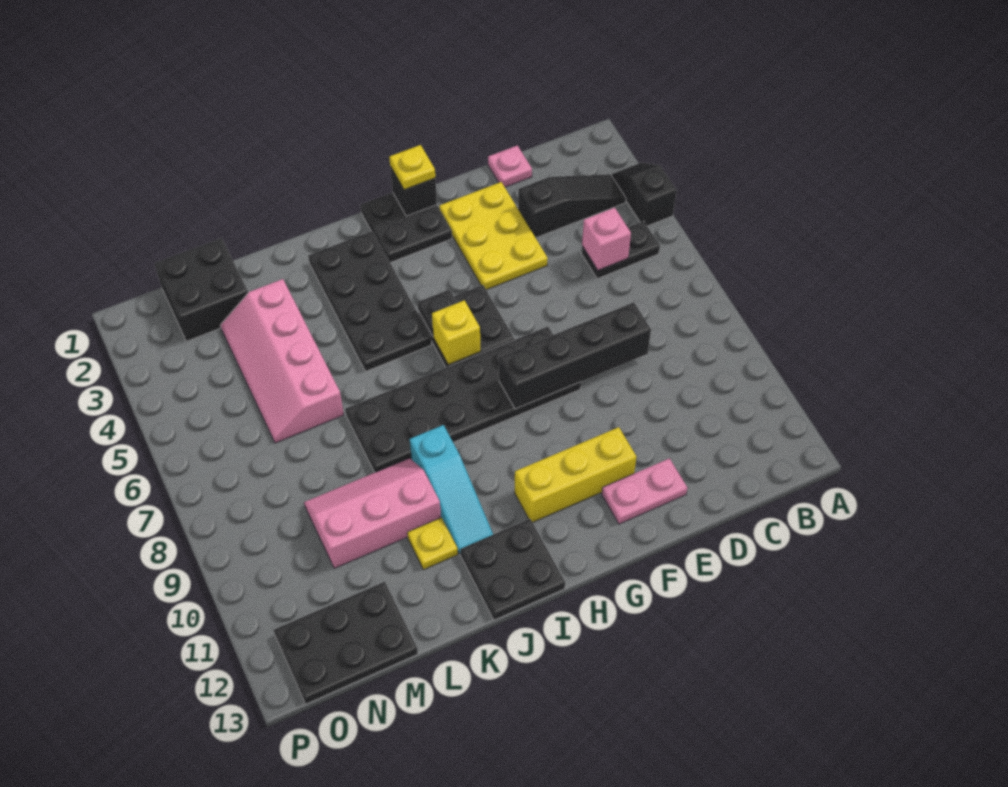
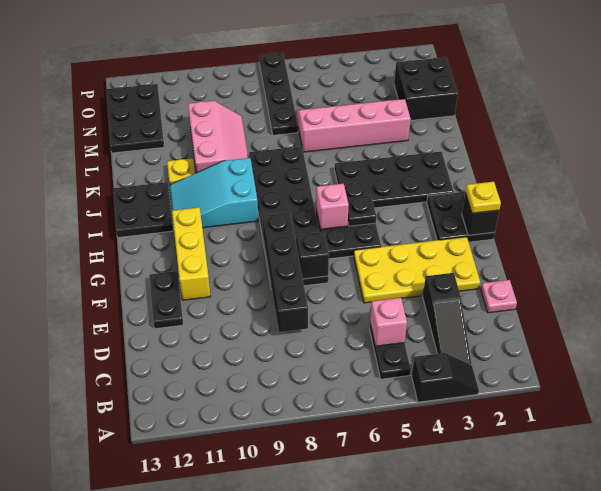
yellow plate E2:F4 level 1 -> yellow plate E2:F5 level 1
pink plate E12:F12 level 1 -> black plate E12:F12 level 1
none -> black brick F7 level 2
yellow brick H6 level 2 -> pink brick H6 level 2
cyan slope J9:J11 level 1 top 9 -> cyan slope I9:J11 level 1 top 9
none -> black plate M7:P7 level 1

